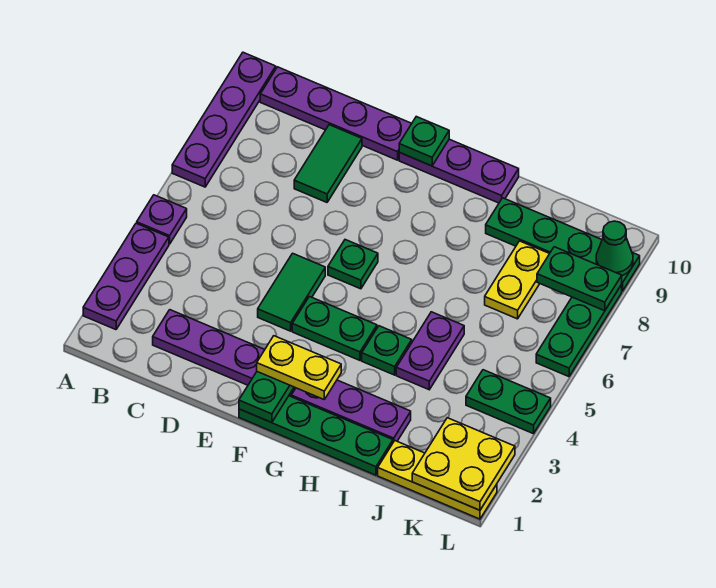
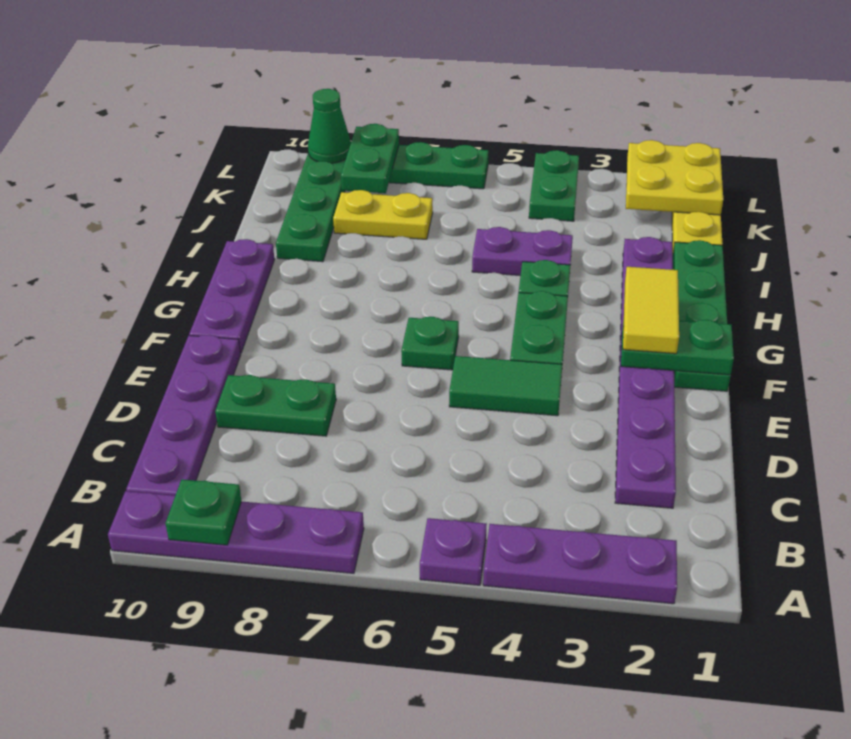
green tile D8:D9 level 1 -> green plate D8:D9 level 1
yellow plate F2:G2 level 3 -> yellow tile F2:G2 level 3
green plate F10 level 2 -> green plate A9 level 2

